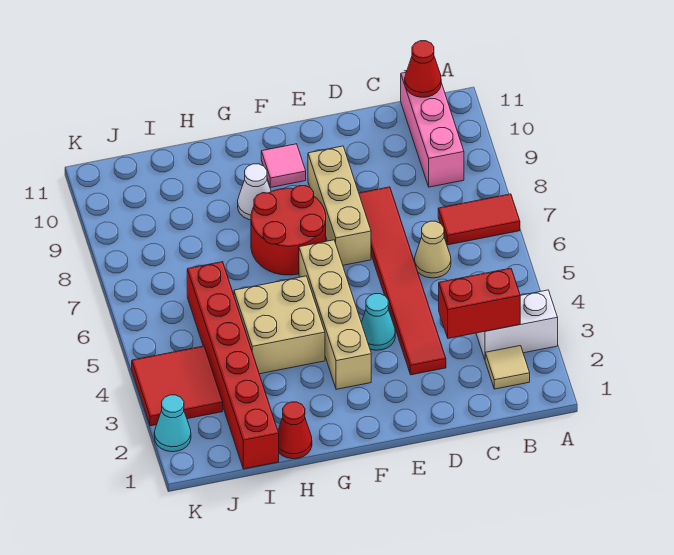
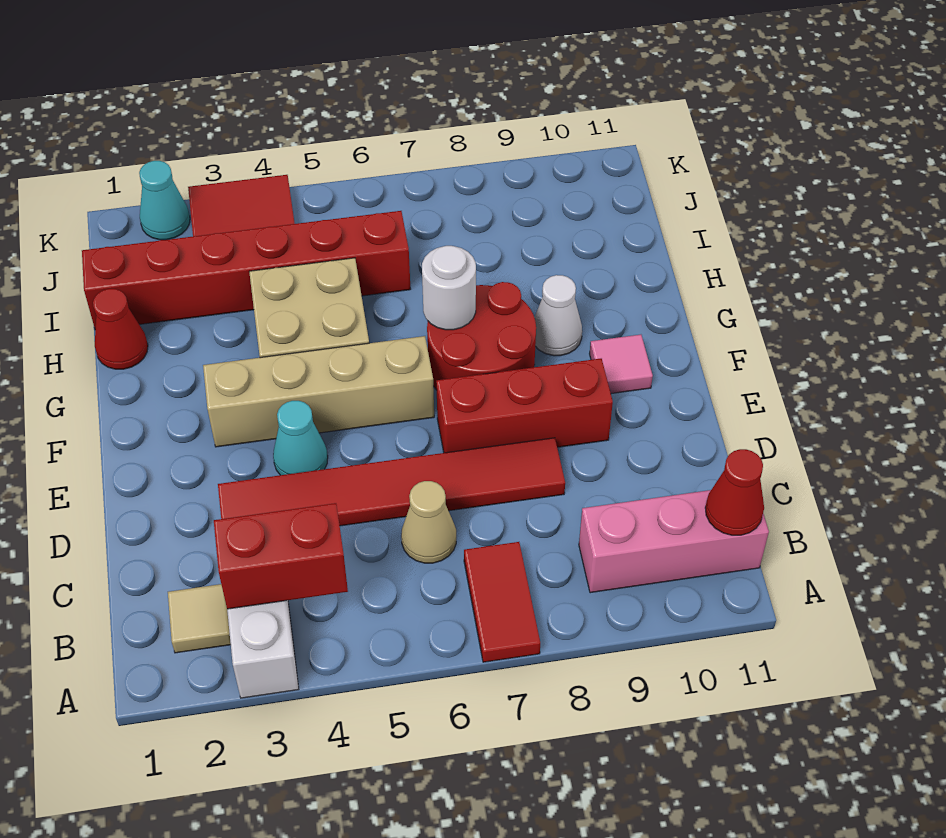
red brick B3:C3 level 2 -> red brick B3:B4 level 2
tan brick E7:E9 level 1 -> red brick E7:E9 level 1
none -> white round brick G7 level 2

